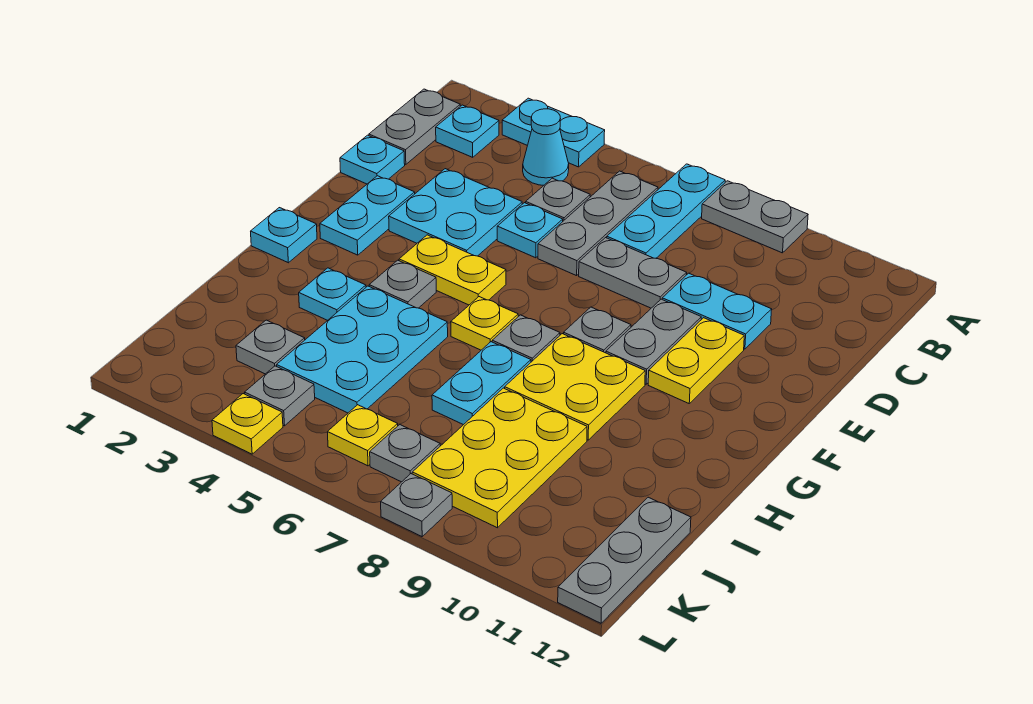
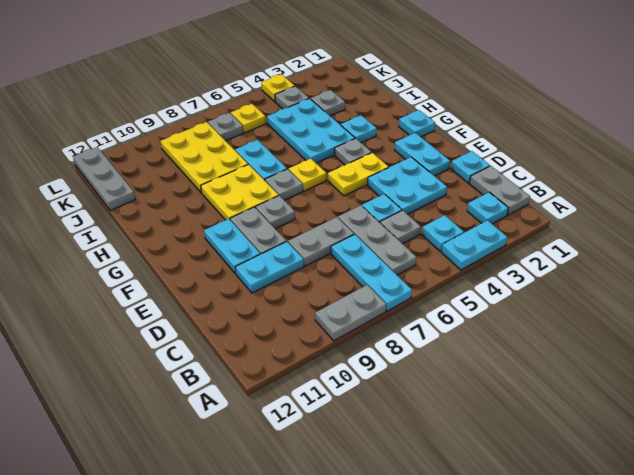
cyan cone B4 level 1 -> cyan plate B4 level 1
yellow plate E10:F10 level 1 -> cyan plate E10:F10 level 1
grey plate L8 level 1 -> none

